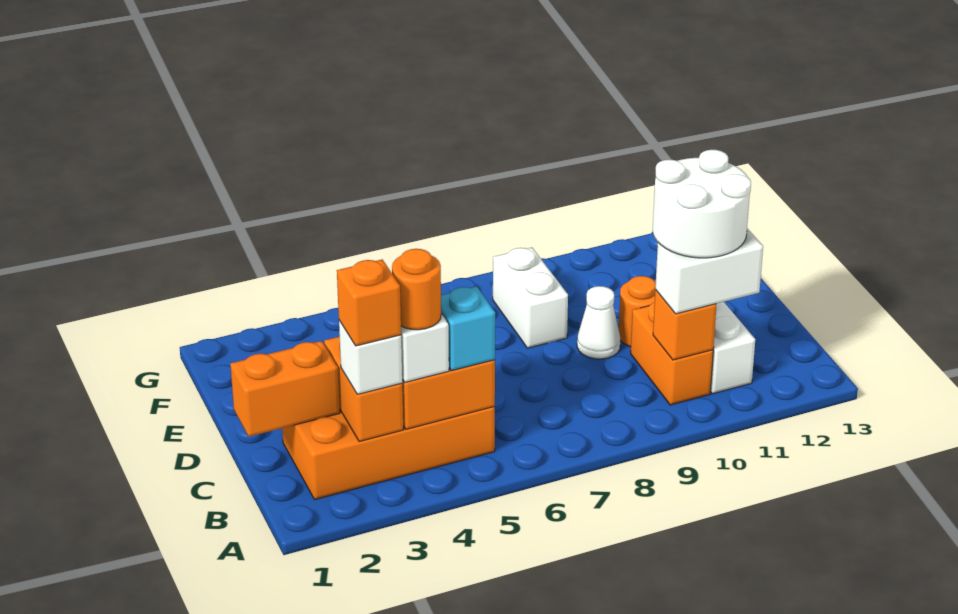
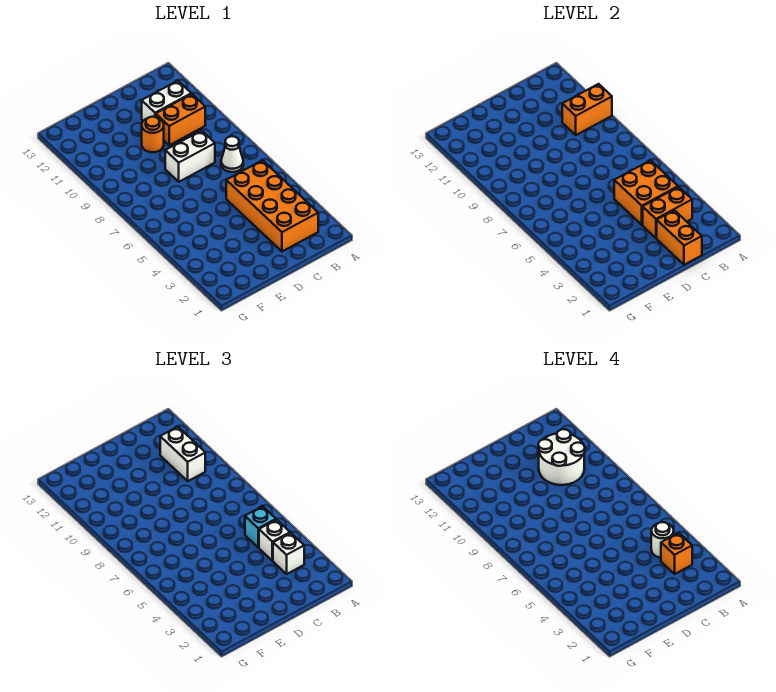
orange round brick B4 level 4 -> white round brick B4 level 4
orange brick B10 level 2 -> orange brick A10:B10 level 2
white cone D9 level 1 -> white cone B7 level 1
white brick E8:F8 level 1 -> white brick C8:D8 level 1

